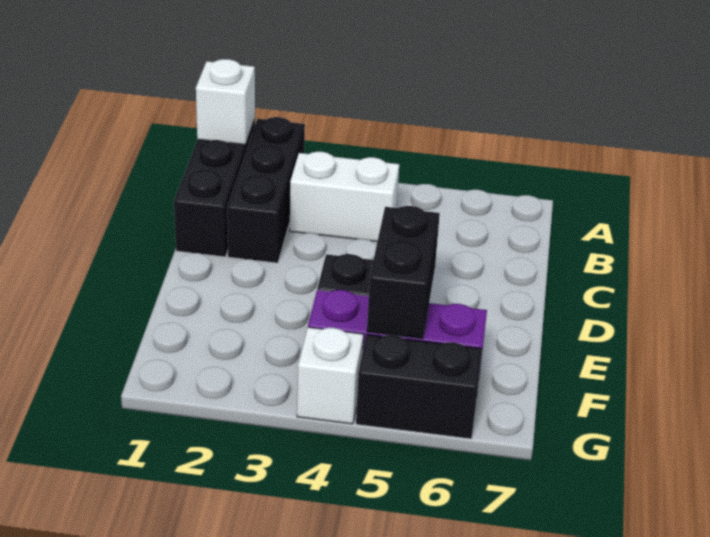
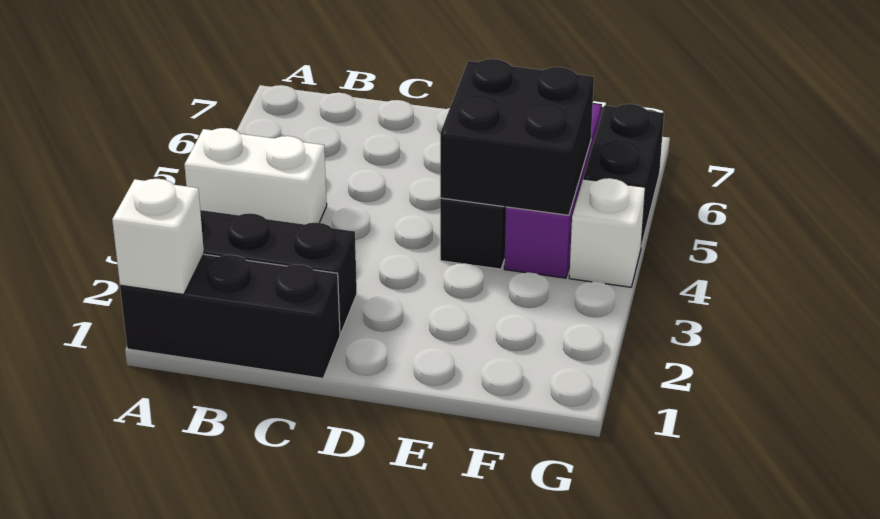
white brick B3:B4 level 1 -> white brick A4:B4 level 1
black brick E5:F5 level 2 -> black brick E4:F5 level 2

